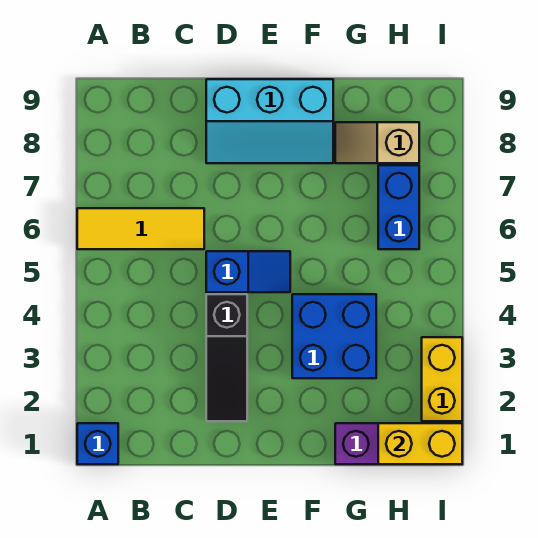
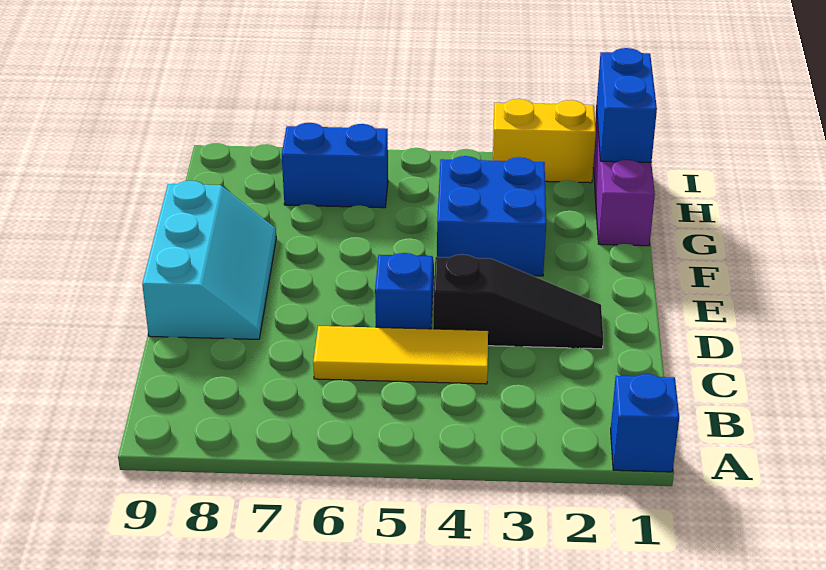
yellow tile A6:C6 level 1 -> yellow tile C4:C6 level 1
tan slope G8:H8 level 1 top H -> none
yellow brick H1:I1 level 2 -> blue brick H1:I1 level 2

